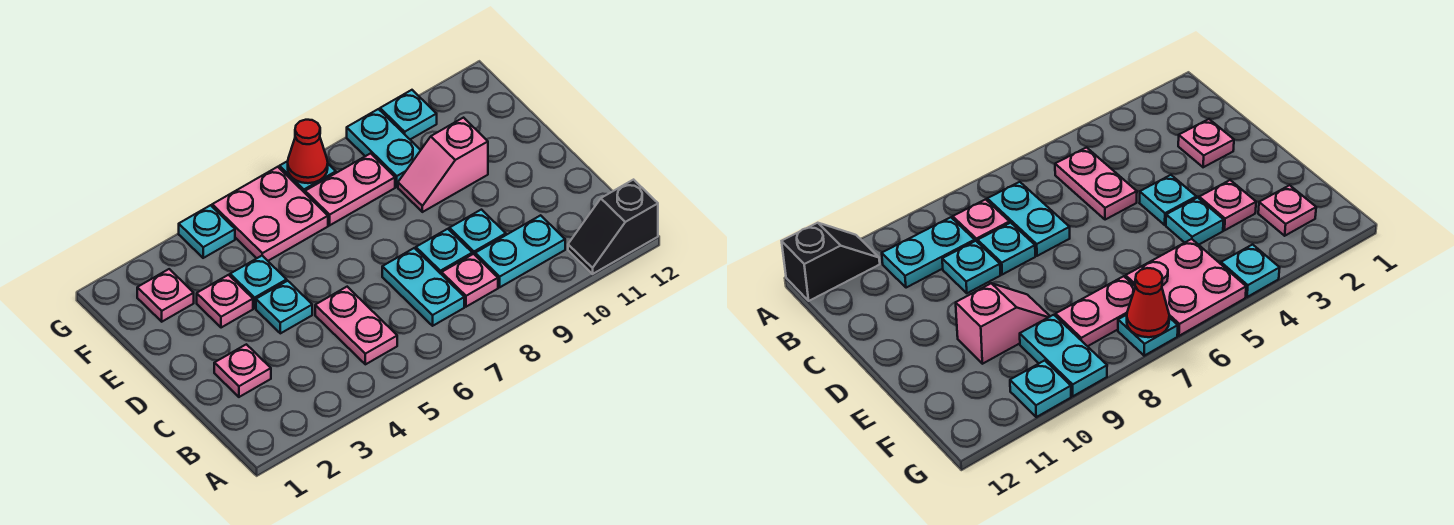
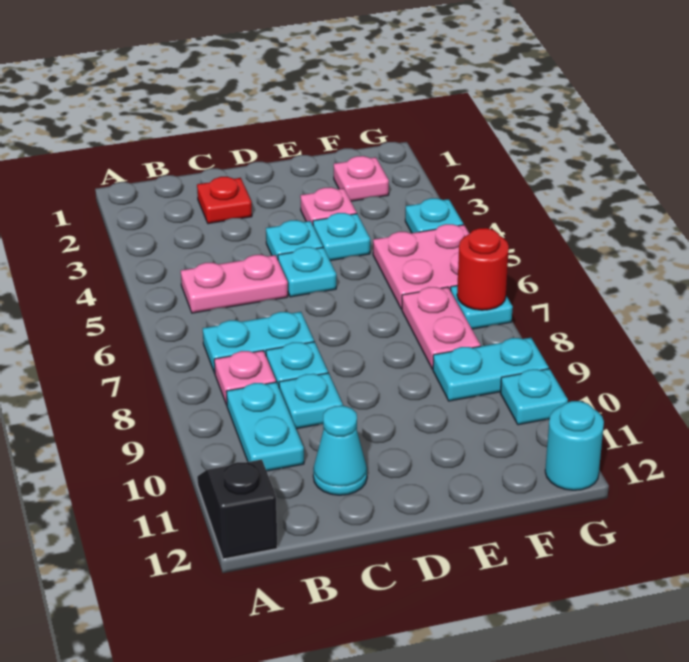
pink plate C2 level 1 -> red plate C2 level 1
none -> cyan cone C11 level 1
none -> cyan plate D5 level 1
pink slope E9:E10 level 1 top 10 -> none
red cone G7 level 2 -> red round brick G7 level 2
none -> cyan round brick G12 level 1

